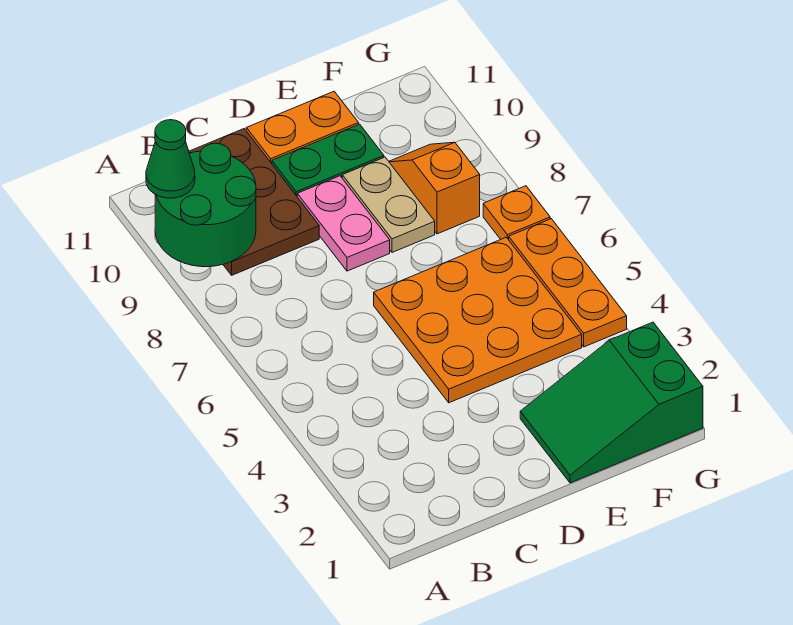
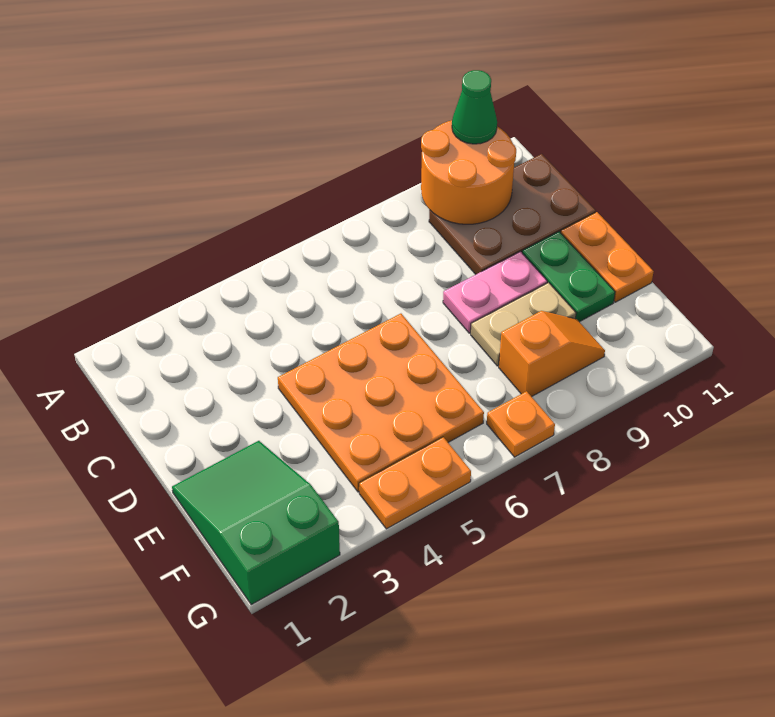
green round brick A9:B10 level 2 -> orange round brick A9:B10 level 2
orange plate G4:G6 level 1 -> orange plate G4:G5 level 1

